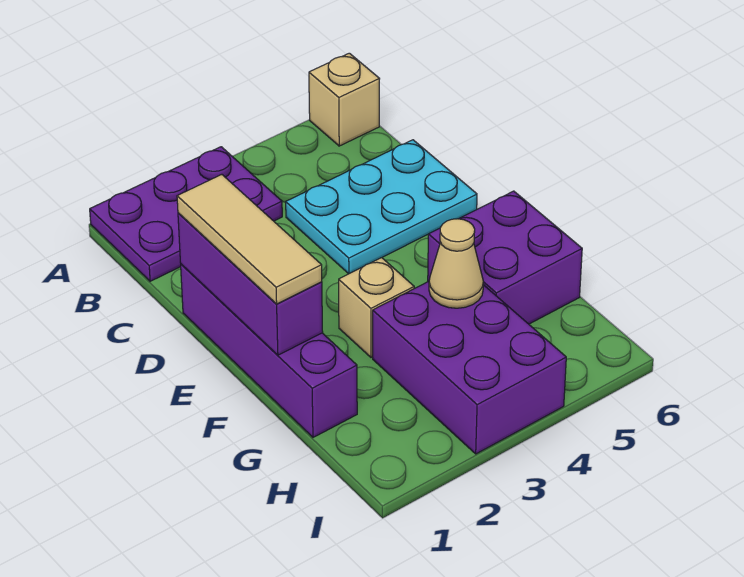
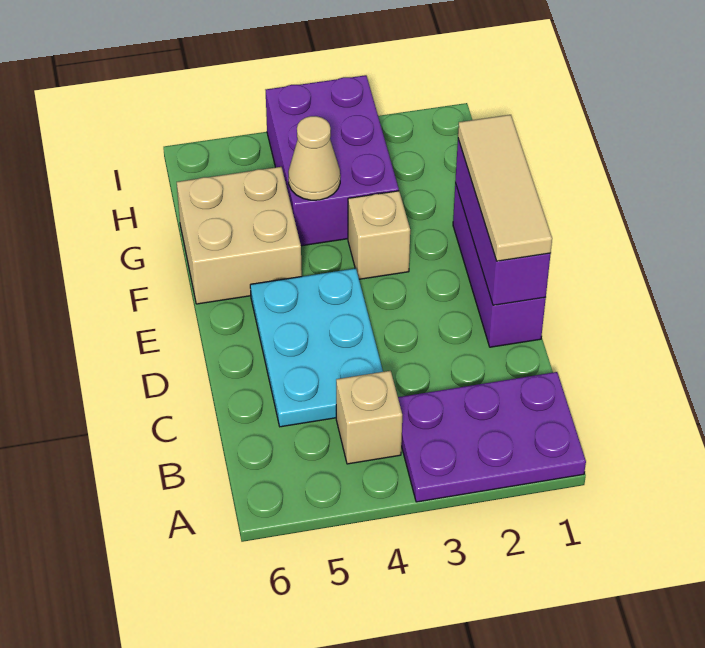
tan brick A6 level 1 -> tan brick B4 level 1
cyan plate C4:D6 level 1 -> cyan plate C4:E5 level 1
purple brick D1:G1 level 1 -> purple brick D1:F1 level 1
purple brick F5:G6 level 1 -> tan brick F5:G6 level 1

